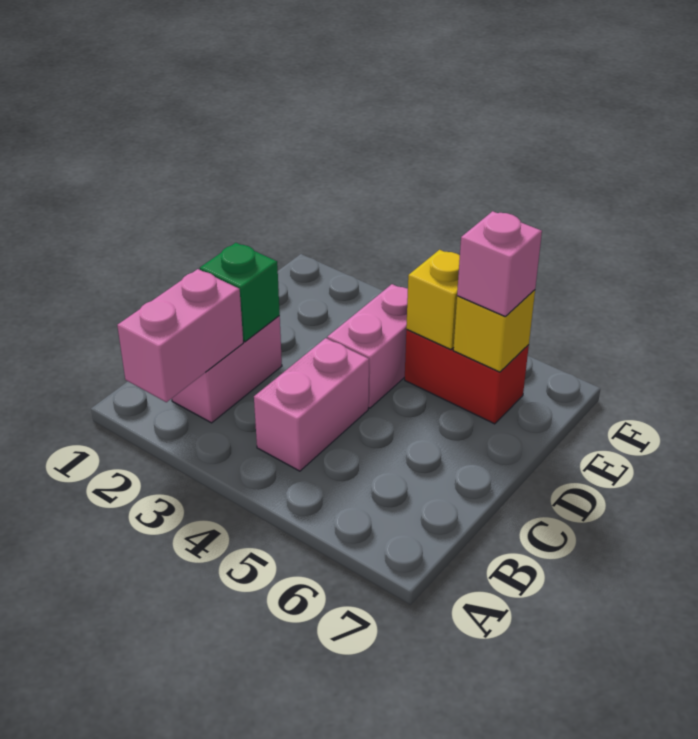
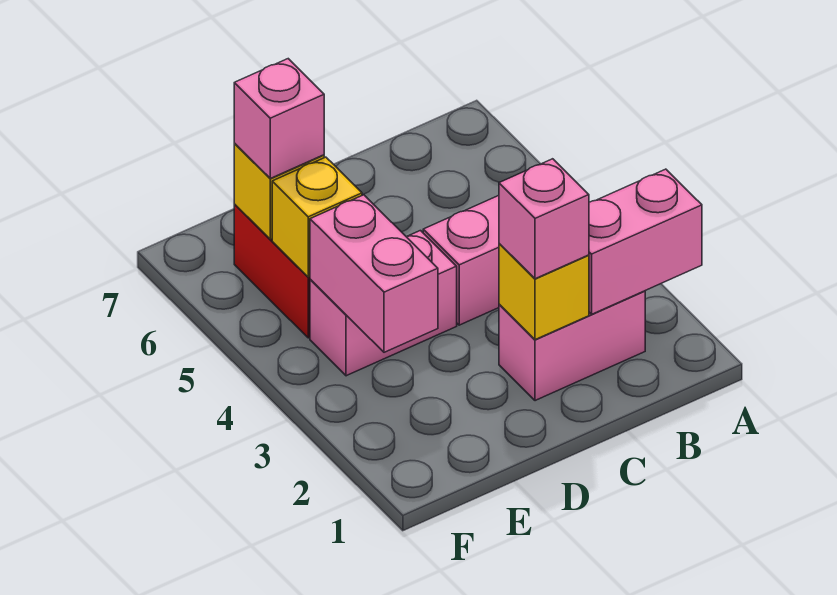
green brick C2 level 2 -> yellow brick C2 level 2
none -> pink brick C2 level 3
none -> pink brick E3:E4 level 2

